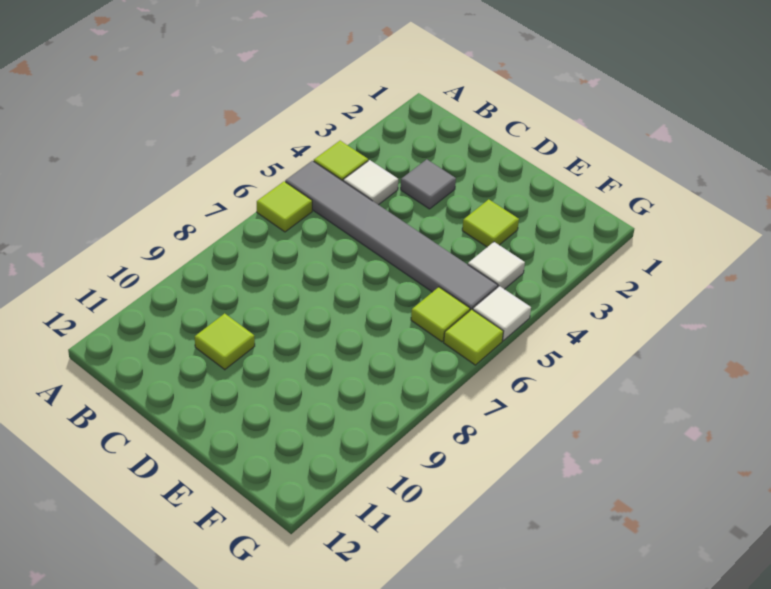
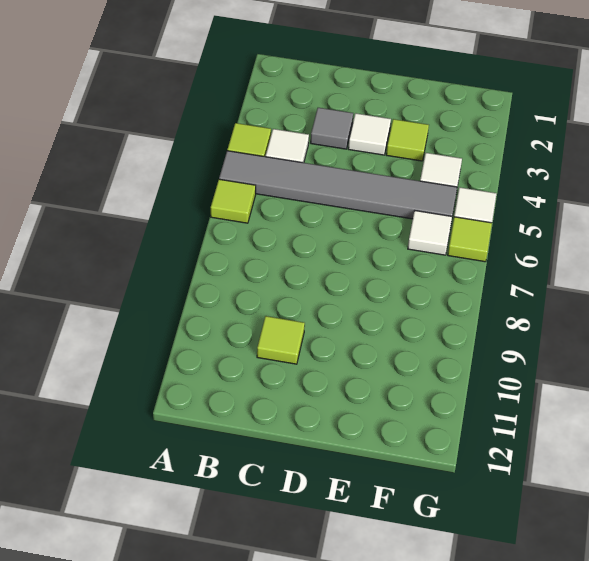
none -> white tile D3 level 1
lime tile F6 level 1 -> white tile F6 level 1

